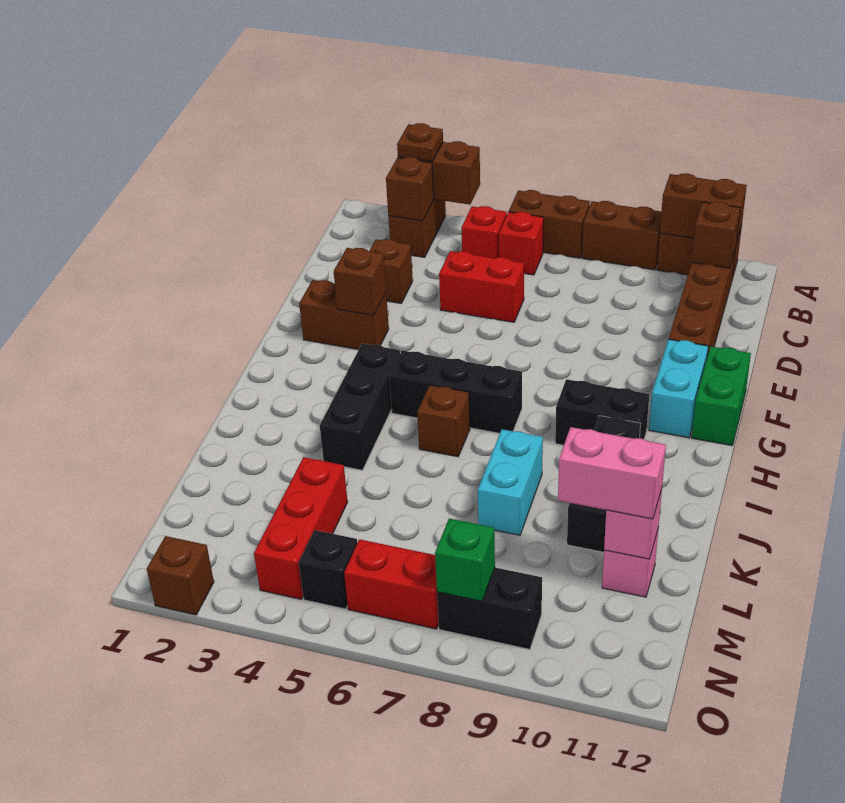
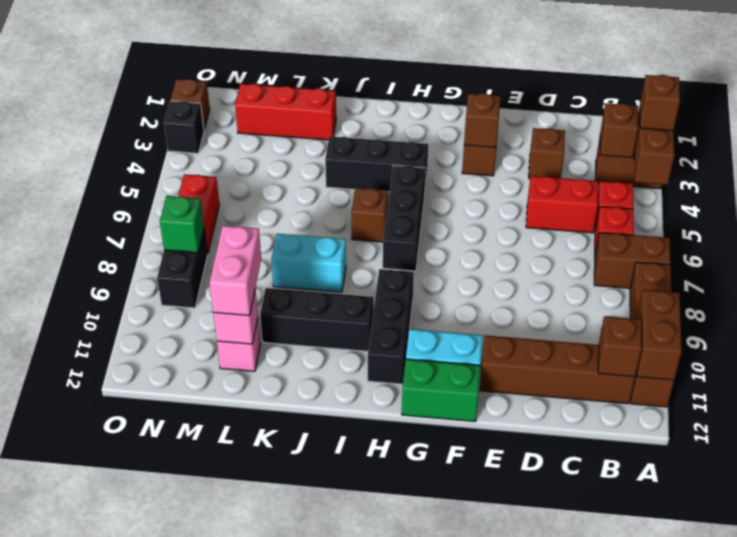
brown plate A3 level 3 -> brown brick A3 level 3
brown brick A6:A7 level 1 -> brown brick A7:B7 level 1
red brick D5:D6 level 1 -> red brick C5:D5 level 1
black brick H9:H10 level 1 -> black brick H9:H11 level 1
red brick L4:N4 level 1 -> red brick K2:M2 level 1
black brick N5 level 1 -> black brick O3 level 1

